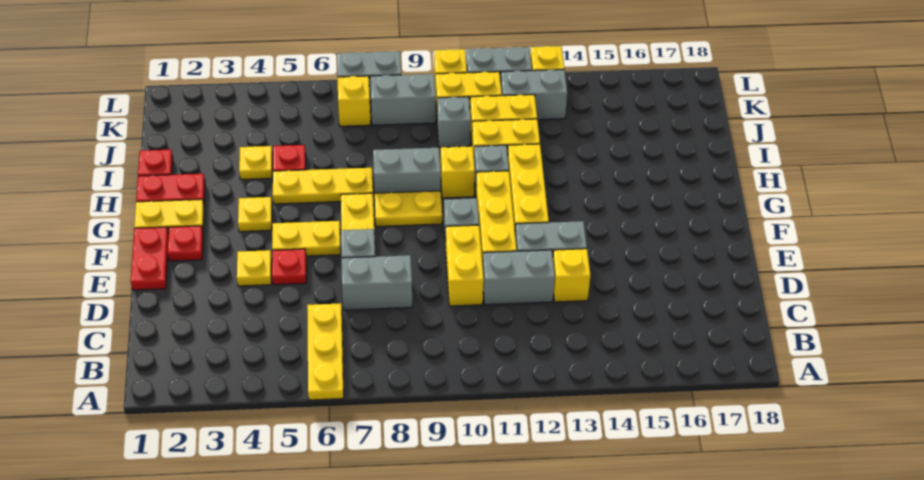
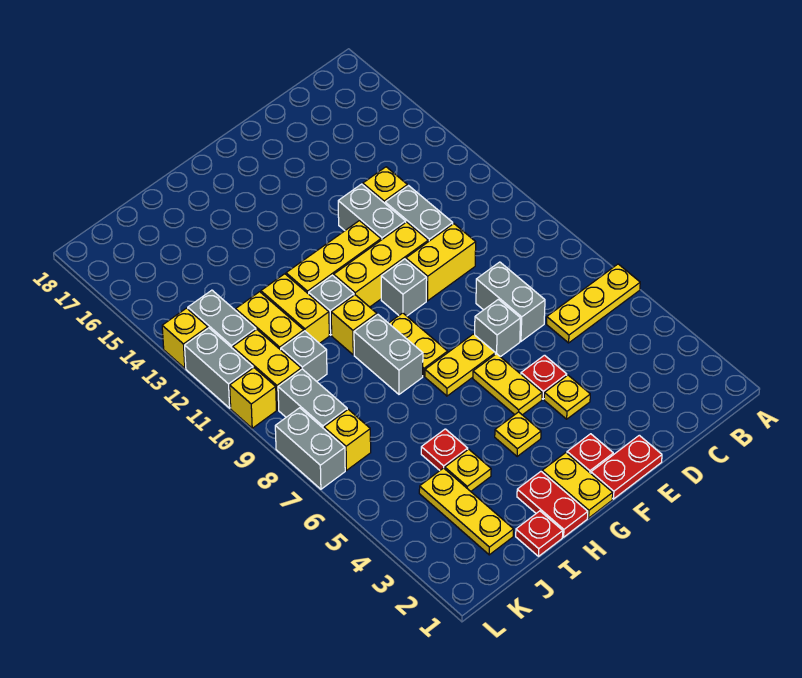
yellow plate H5:H7 level 1 -> yellow plate J2:J4 level 1

